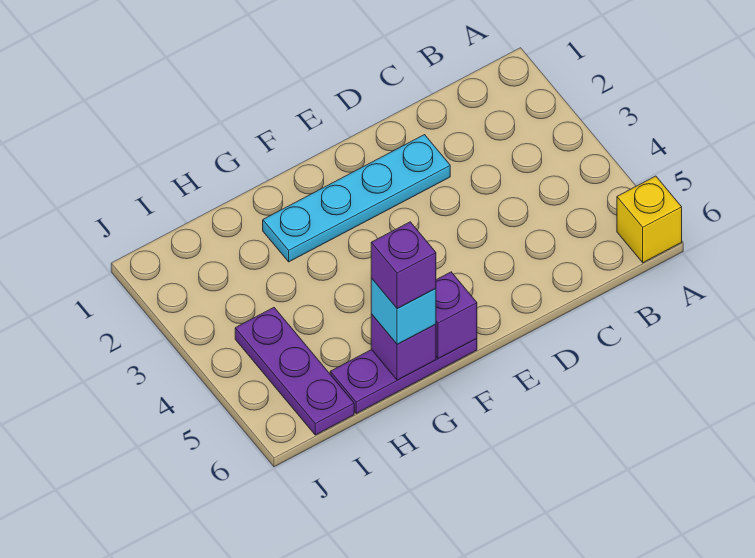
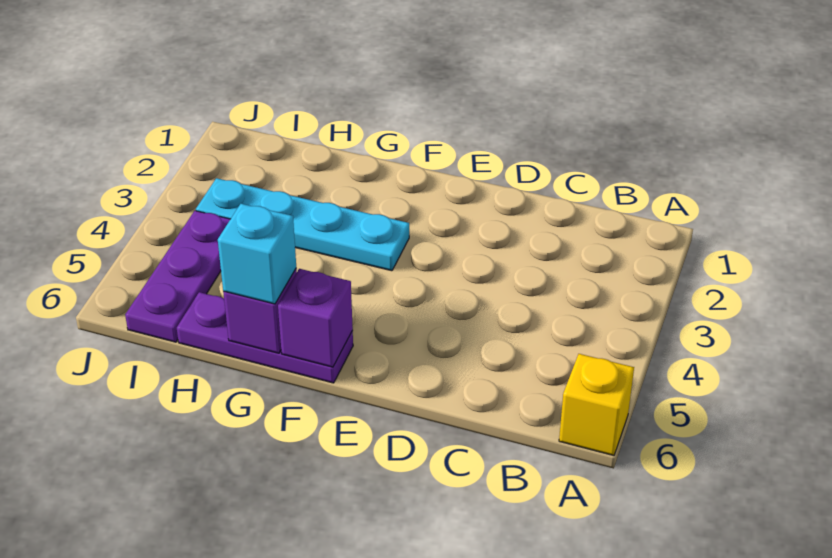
cyan plate D2:G2 level 1 -> cyan plate F3:I3 level 1
purple brick G6 level 4 -> none

